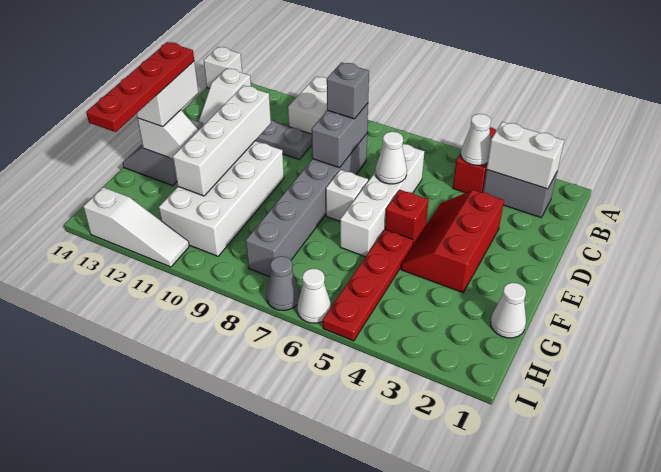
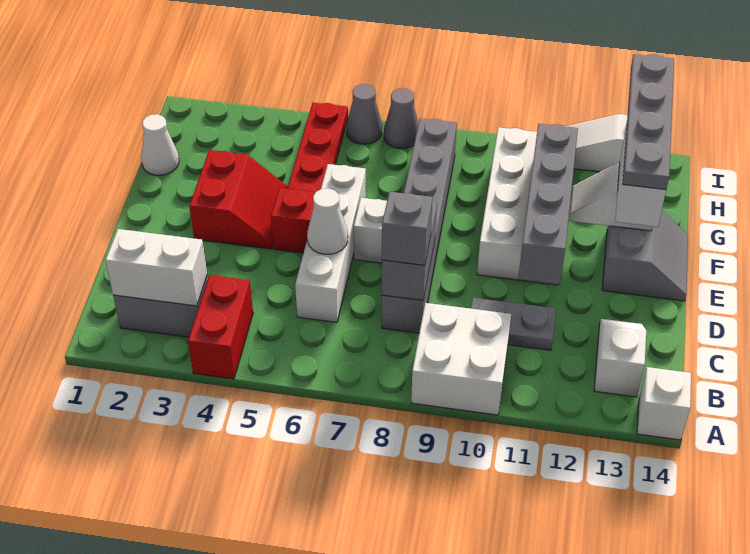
white cone B4 level 2 -> none
red slope D3:F4 level 1 top 3 -> red slope E3:F4 level 1 top 3
white brick D11:G11 level 2 -> grey brick D11:G11 level 2
red plate E13:H13 level 4 -> grey plate E13:H13 level 4
white cone I6 level 1 -> grey cone I6 level 1

